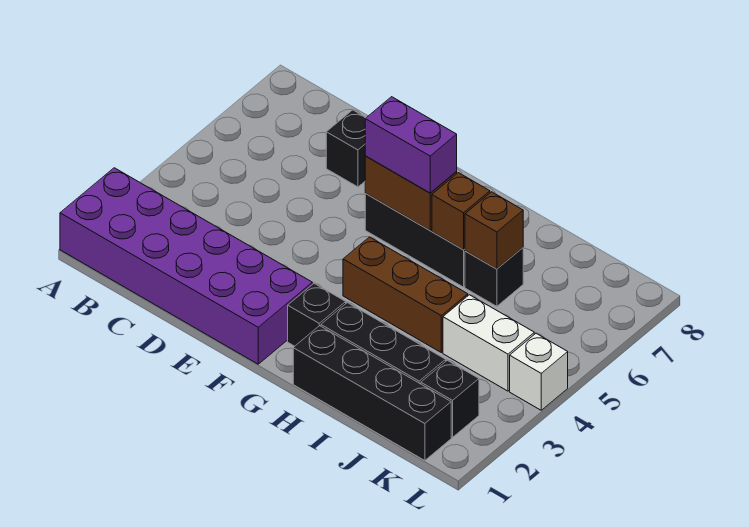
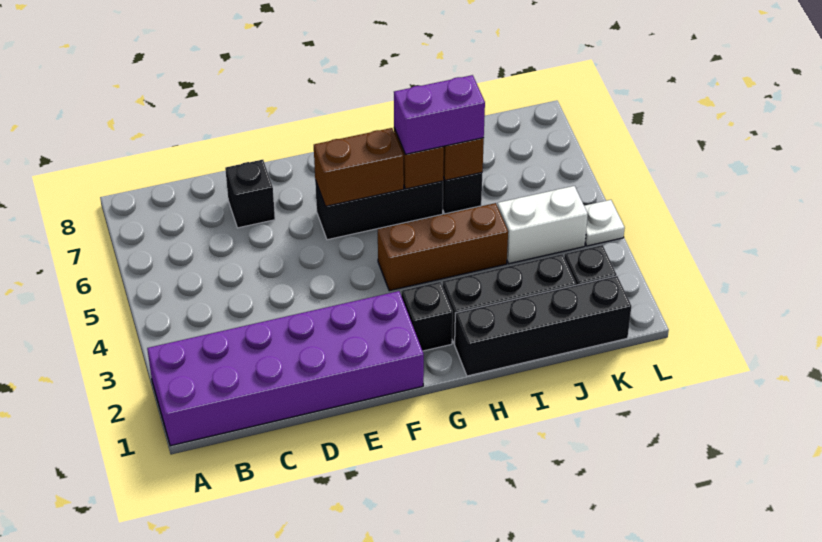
purple brick F6:G6 level 3 -> purple brick H6:I6 level 3
white brick L4 level 1 -> white plate L4 level 1

